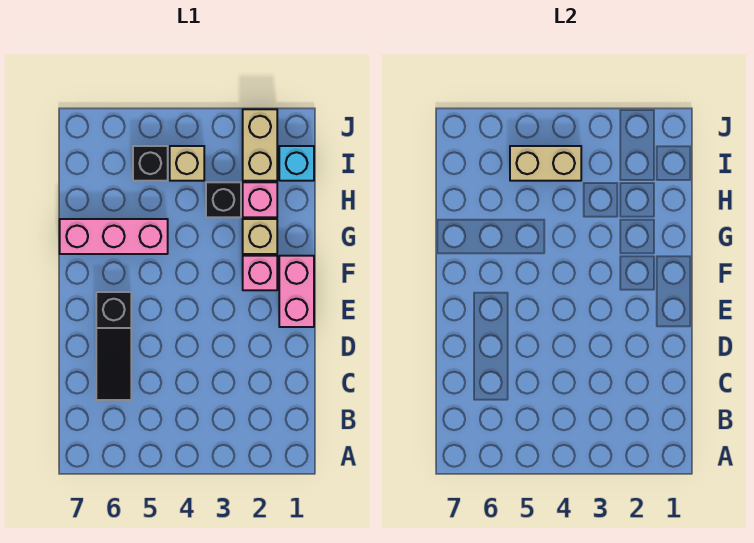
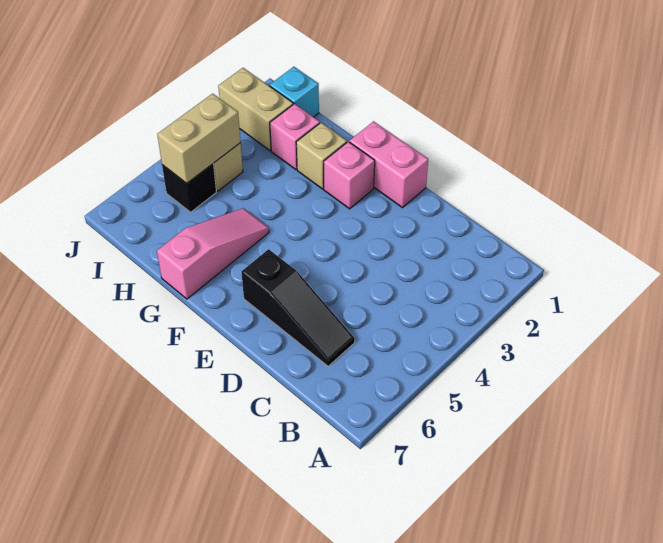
pink brick G5:G7 level 1 -> pink slope G5:G7 level 1 top 7
black brick H3 level 1 -> none

